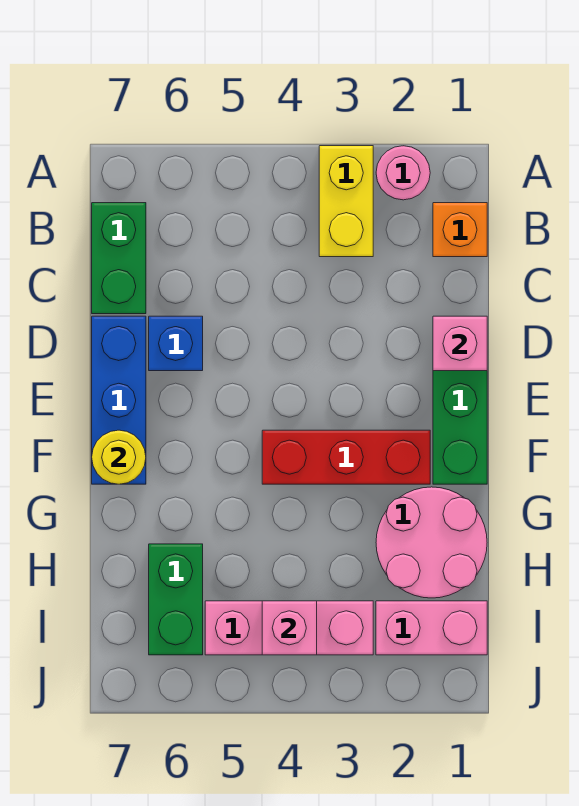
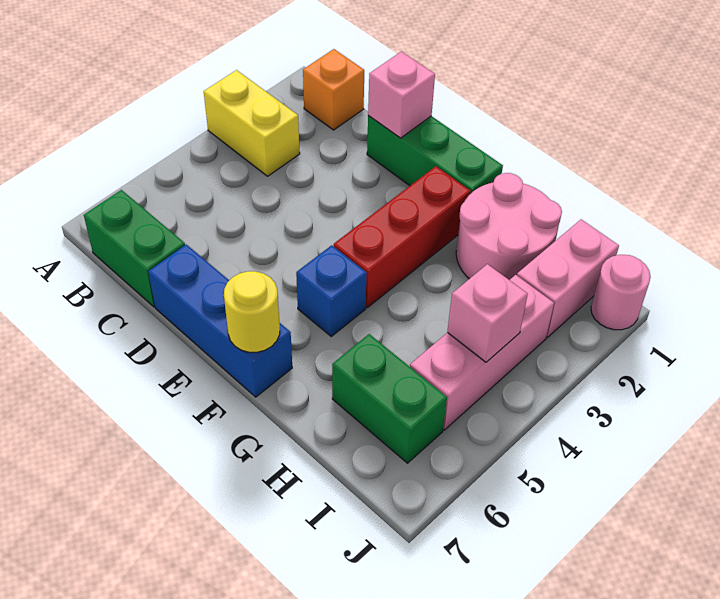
pink round brick A2 level 1 -> pink round brick J1 level 1
blue brick D6 level 1 -> blue brick F5 level 1

